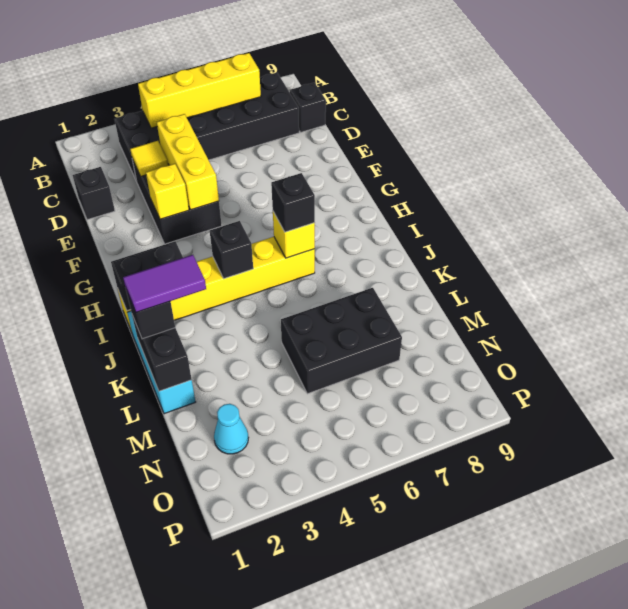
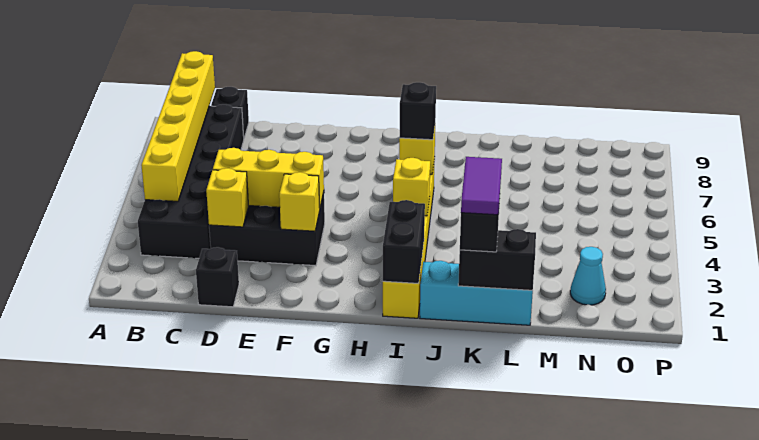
yellow brick B4:B7 level 2 -> yellow brick B4:B9 level 2
yellow tile D3 level 2 -> yellow brick D3 level 2
black brick I4 level 2 -> yellow brick I4 level 2
black brick L5:M7 level 1 -> none

